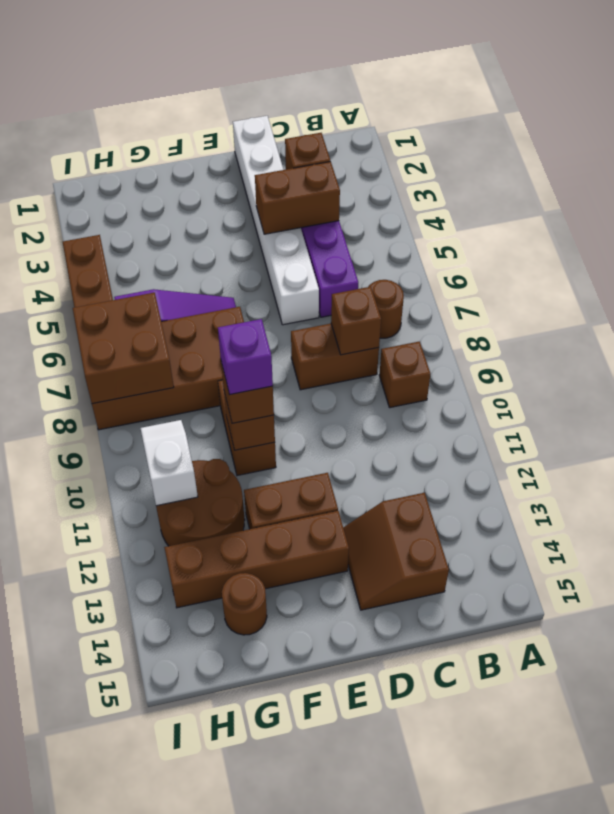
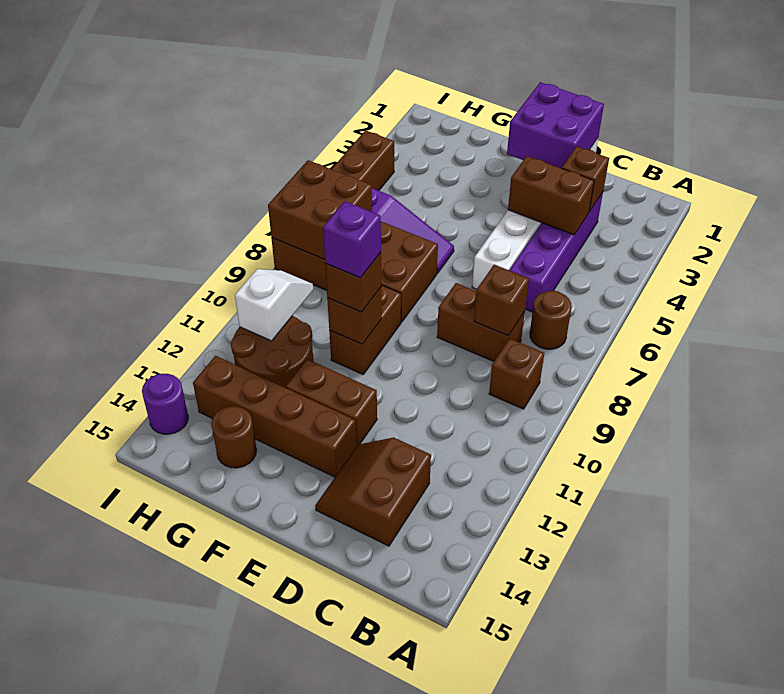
none -> purple brick D1:E2 level 2
none -> purple round brick I14 level 1

